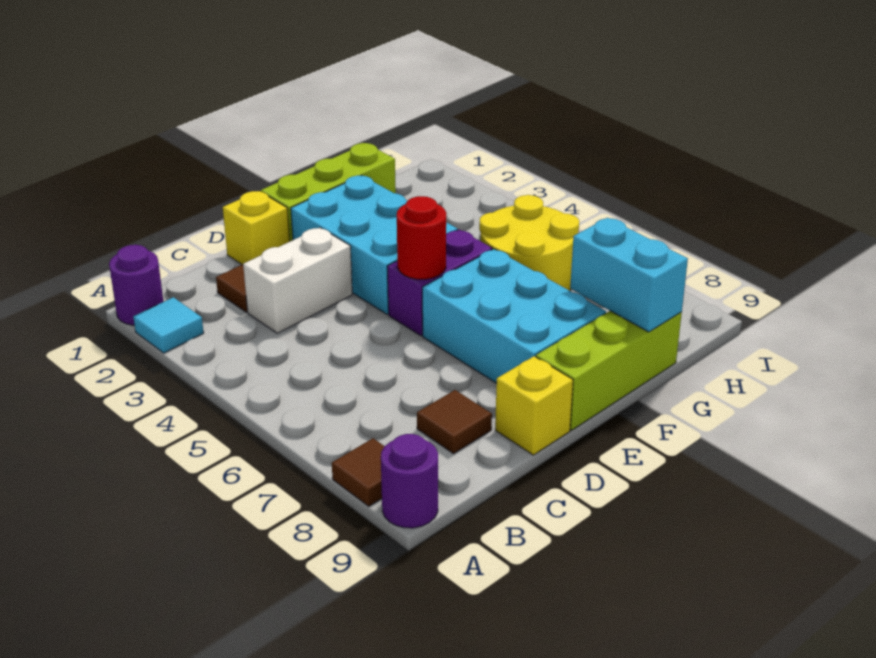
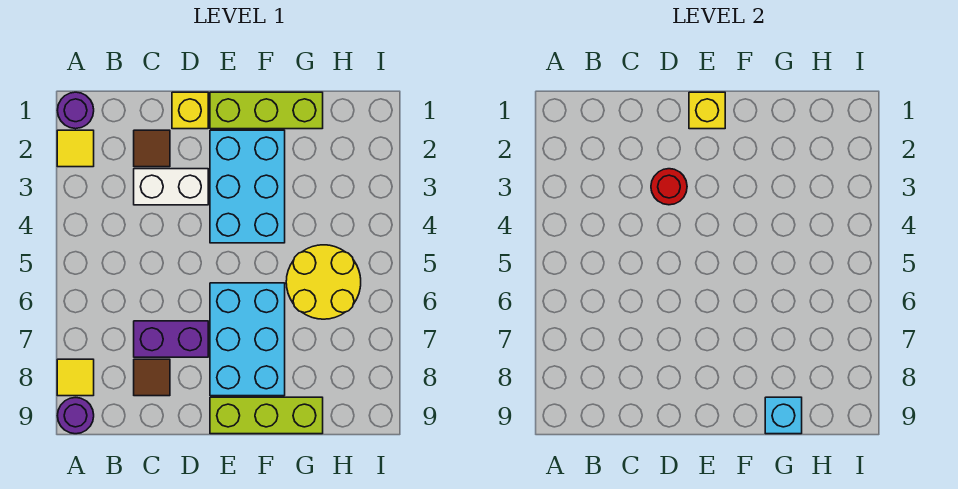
cyan tile A2 level 1 -> yellow tile A2 level 1
brown tile A8 level 1 -> yellow tile A8 level 1
yellow brick D9 level 1 -> yellow brick E1 level 2
purple brick E5:F5 level 1 -> purple brick C7:D7 level 1
red round brick E5 level 2 -> red round brick D3 level 2
cyan brick G8:G9 level 2 -> cyan brick G9 level 2

